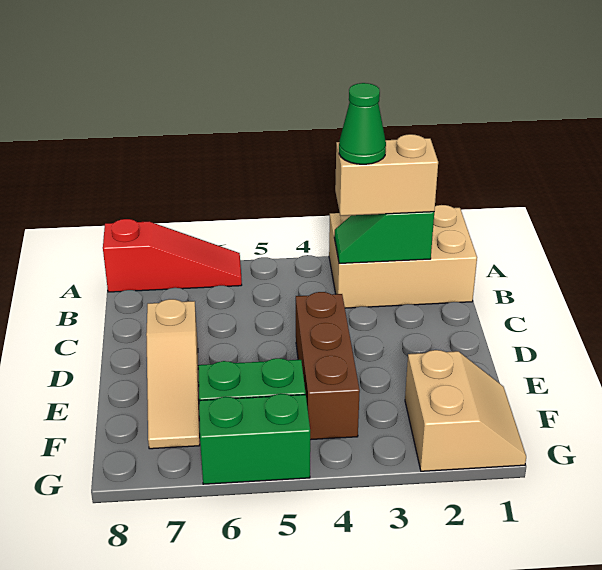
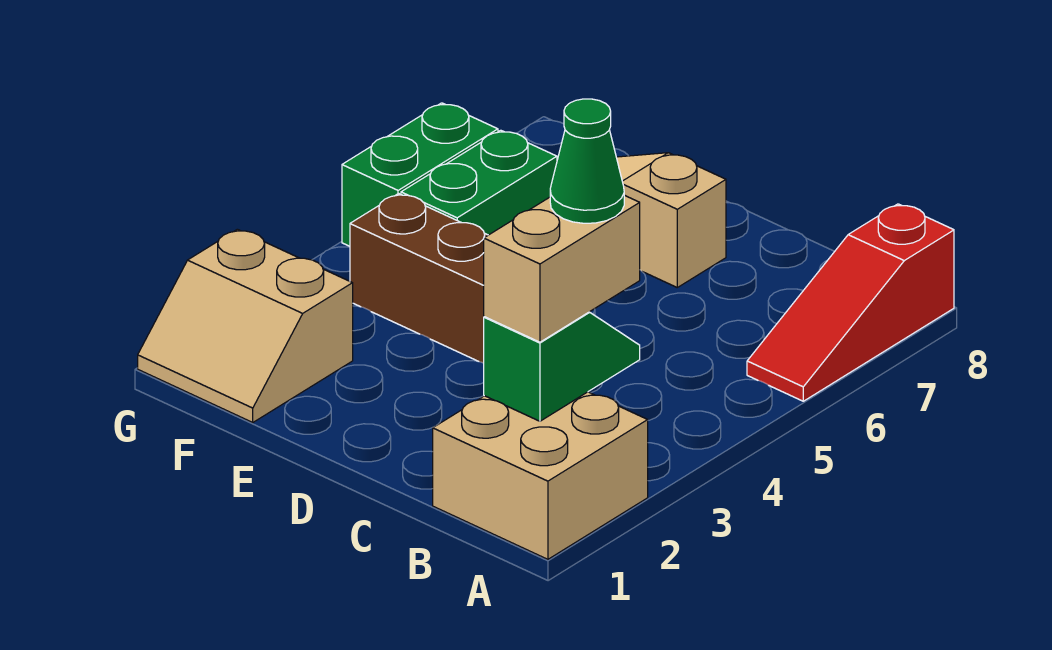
tan brick A1:B3 level 1 -> tan brick A1:B2 level 1

